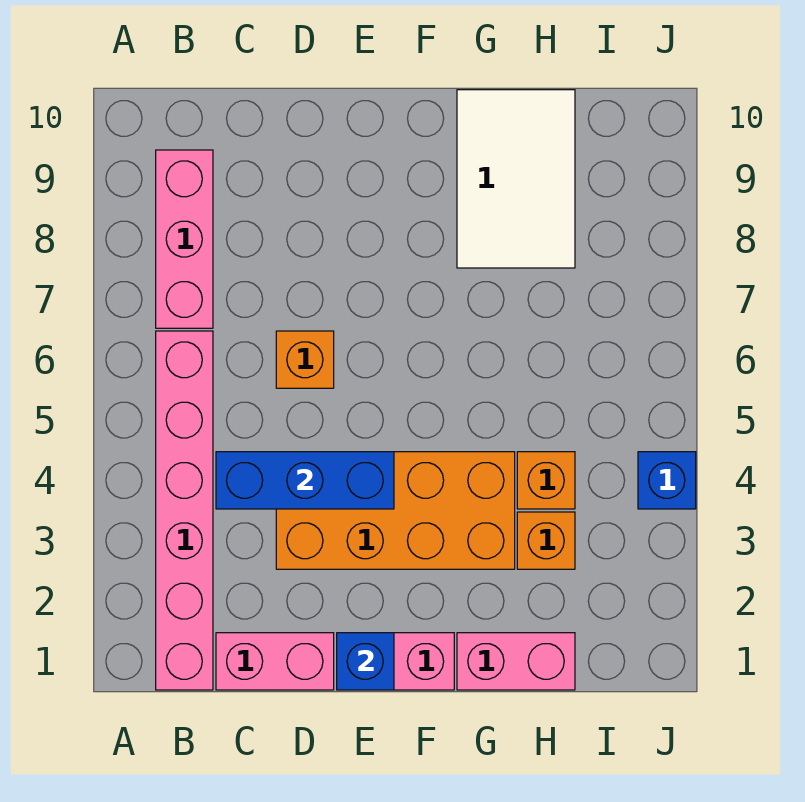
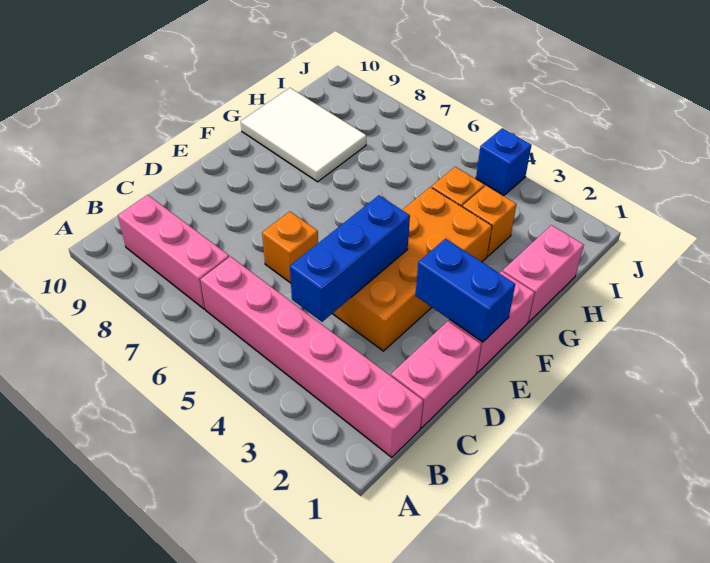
blue brick E1 level 2 -> blue brick E1:E2 level 2

